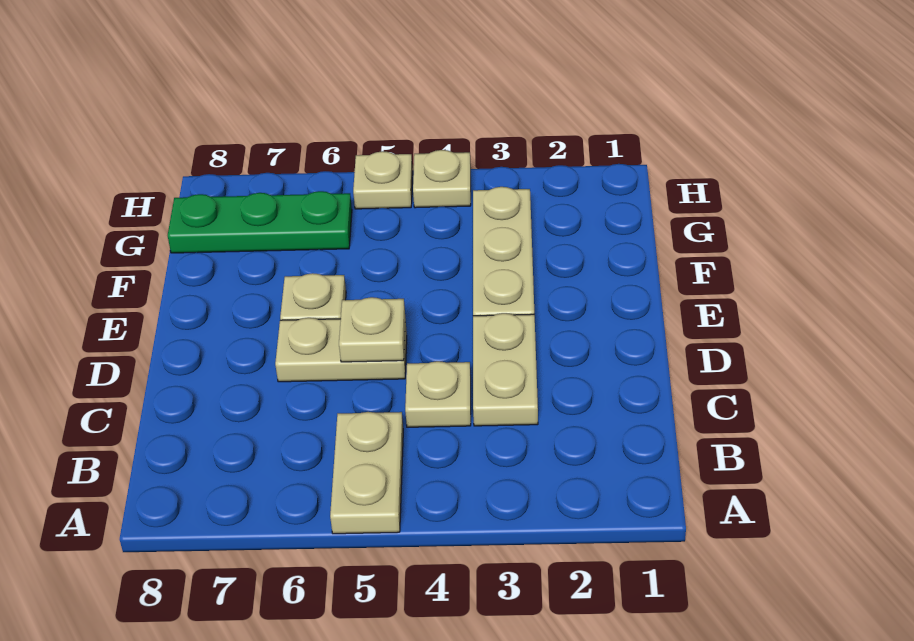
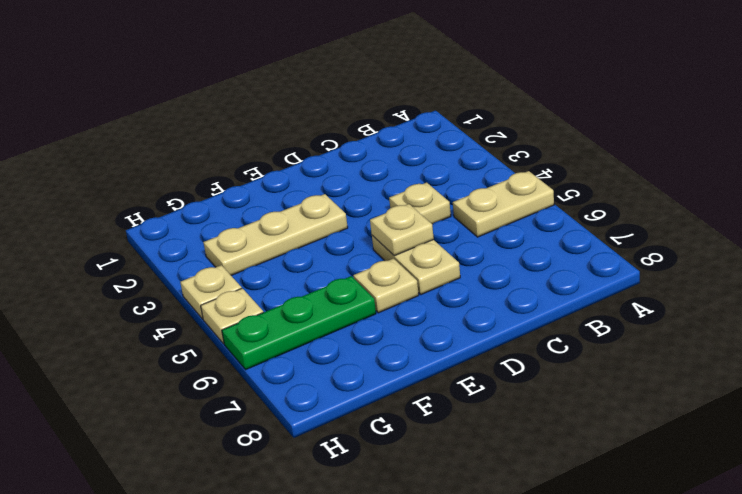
tan plate C3:D3 level 1 -> none
green plate G6:G8 level 1 -> green plate F6:H6 level 1

